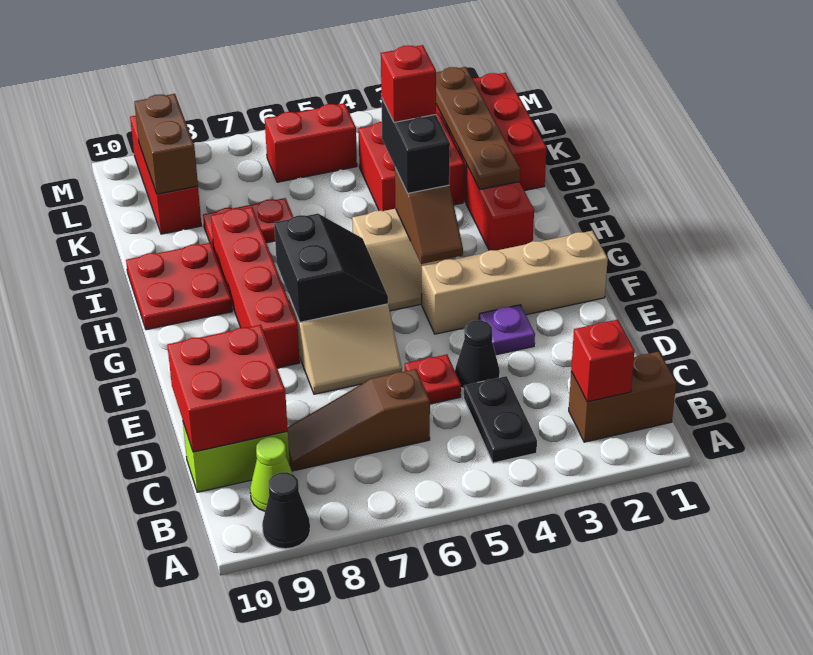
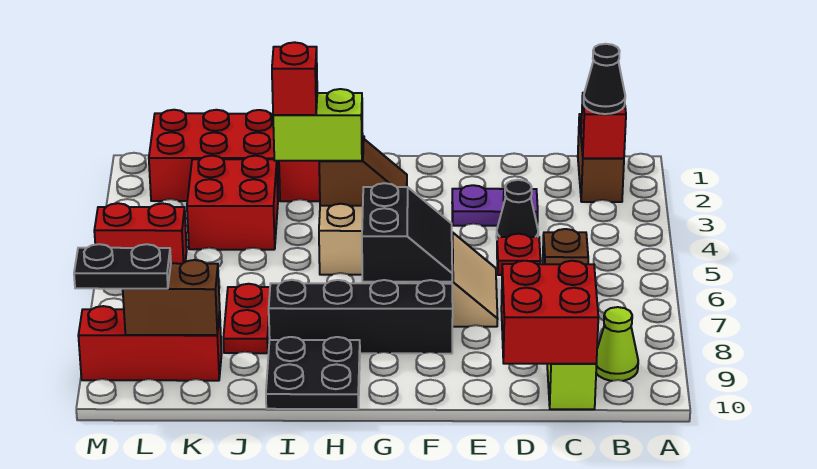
black cone A9 level 1 -> black cone B2 level 3
black plate B4:C4 level 1 -> black plate L9:M9 level 3
purple plate E3 level 1 -> purple plate D3:E3 level 1
tan brick F1:F4 level 1 -> none
black slope F6:G7 level 2 top 7 -> black slope F6:G7 level 2 top G
red brick F8:I8 level 1 -> black brick F8:I8 level 1
black brick H4:I4 level 3 -> lime brick H4:I4 level 3
red plate H9:I10 level 1 -> black plate H9:I10 level 1
brown plate I2:L2 level 2 -> none
red brick L5:L6 level 1 -> red brick L5:M5 level 1

